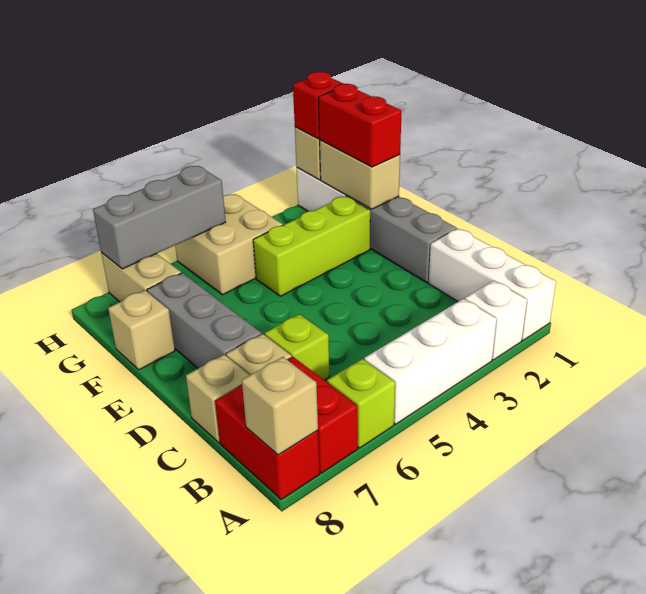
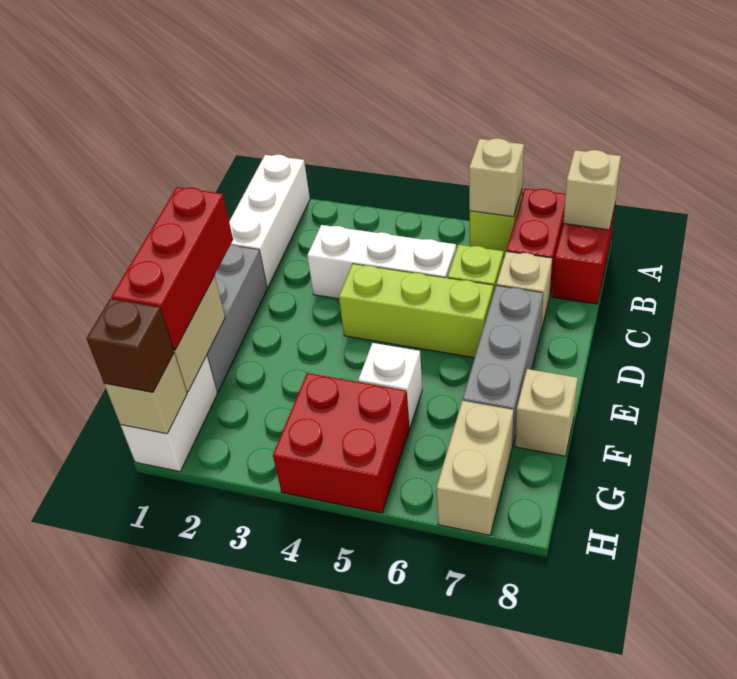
white brick A2 level 1 -> white brick F5 level 1
white brick A3:A5 level 1 -> white brick C3:C5 level 1
tan brick C8 level 1 -> tan brick A6 level 2
red brick F1:G1 level 3 -> red brick E1:G1 level 3
lime brick F2:F4 level 1 -> lime brick D4:D6 level 1
tan brick G4:H5 level 1 -> red brick G4:H5 level 1
red brick H1 level 3 -> brown brick H1 level 3
grey brick H5:H7 level 2 -> none

